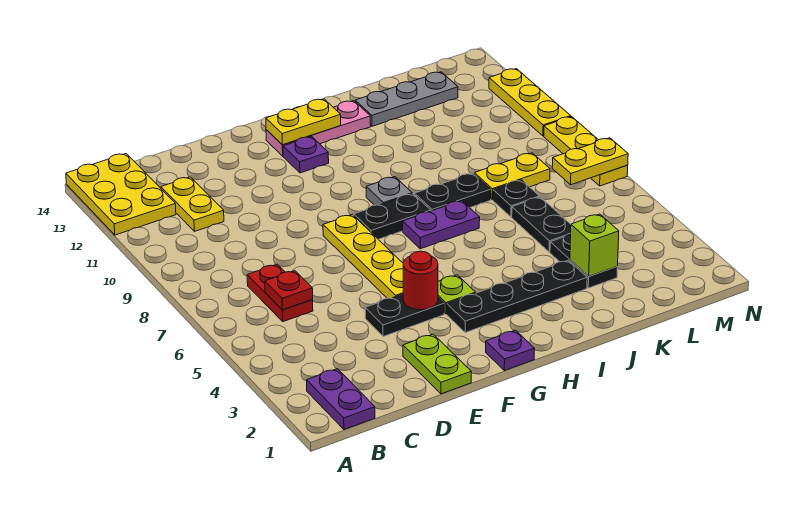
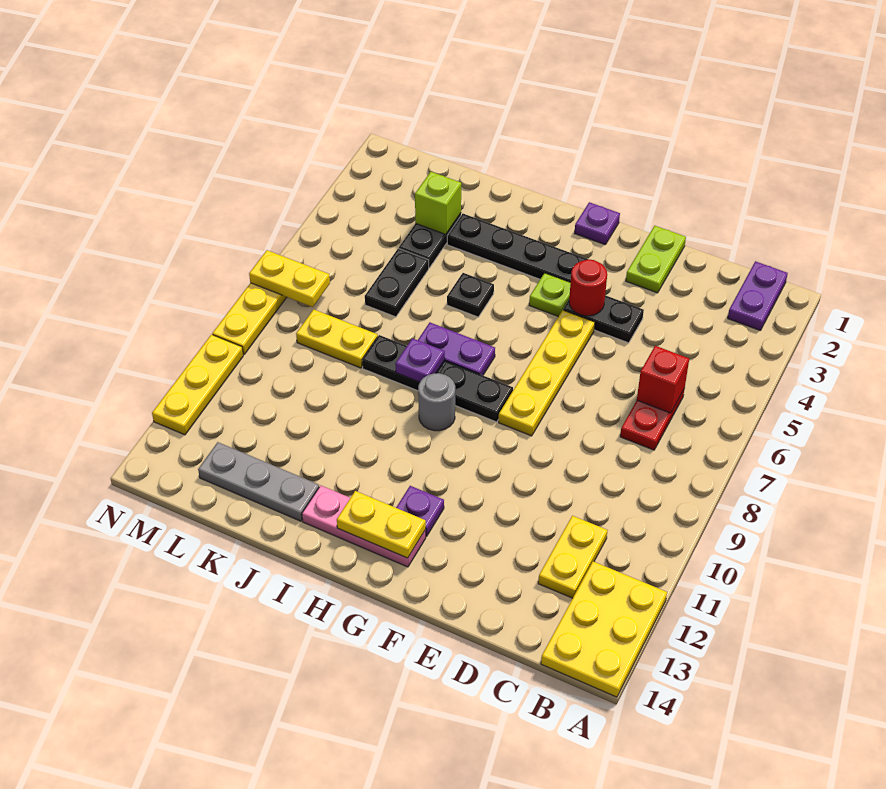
red plate C6 level 2 -> red brick C6 level 2
grey plate H9 level 1 -> grey round brick H9 level 1
none -> purple plate I8 level 2
black plate K7 level 1 -> black plate I5 level 1

